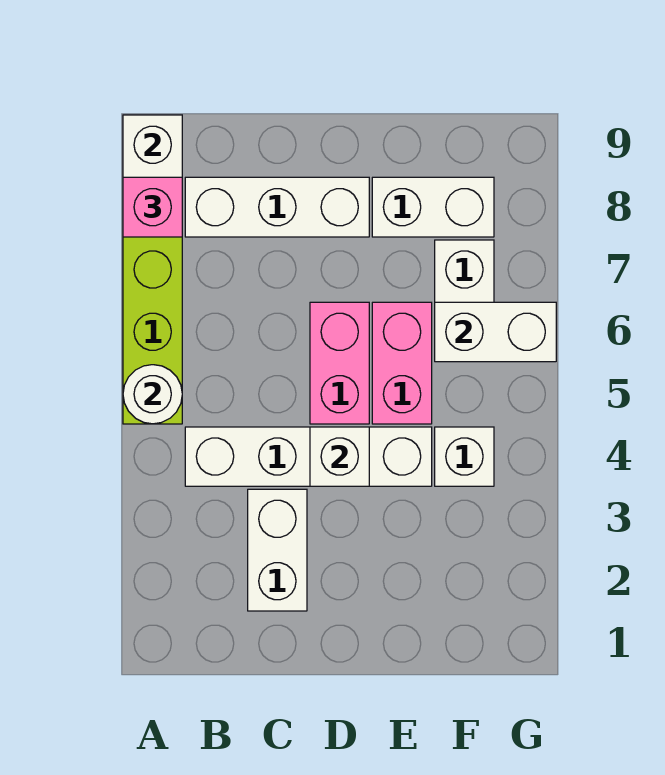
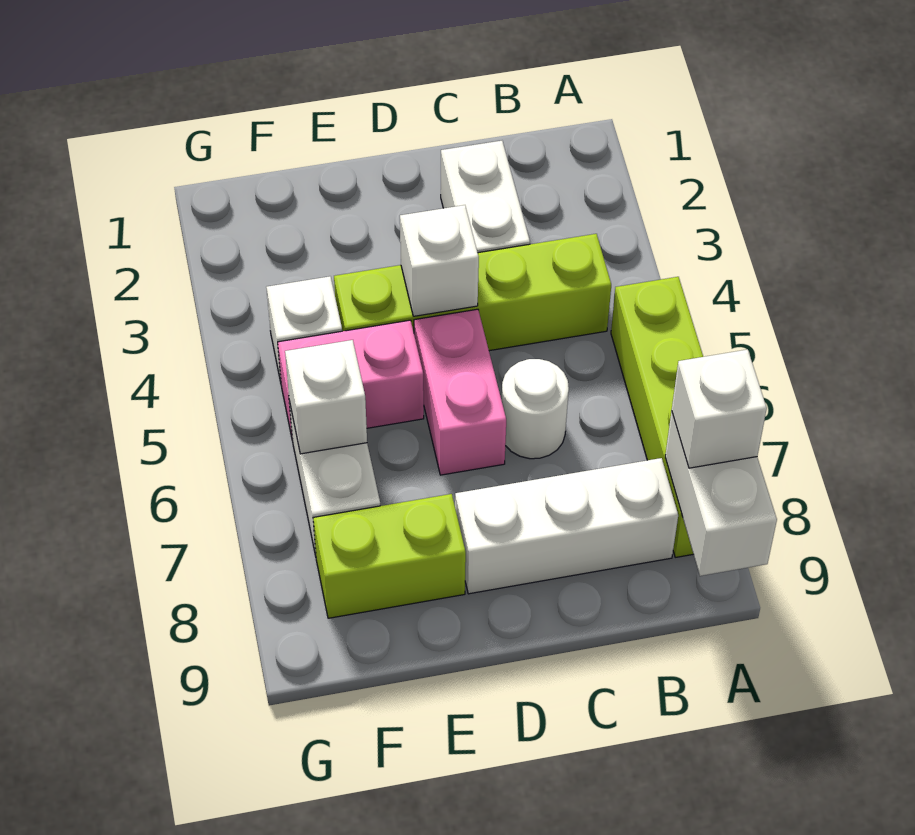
white round brick A5 level 2 -> white round brick C6 level 1
pink brick A8 level 3 -> white brick A8 level 3
white brick B4:E4 level 1 -> lime brick B4:E4 level 1
pink brick E5:E6 level 1 -> pink brick E5:F5 level 1
white brick E8:F8 level 1 -> lime brick E8:F8 level 1
white brick F6:G6 level 2 -> white brick F6 level 2

